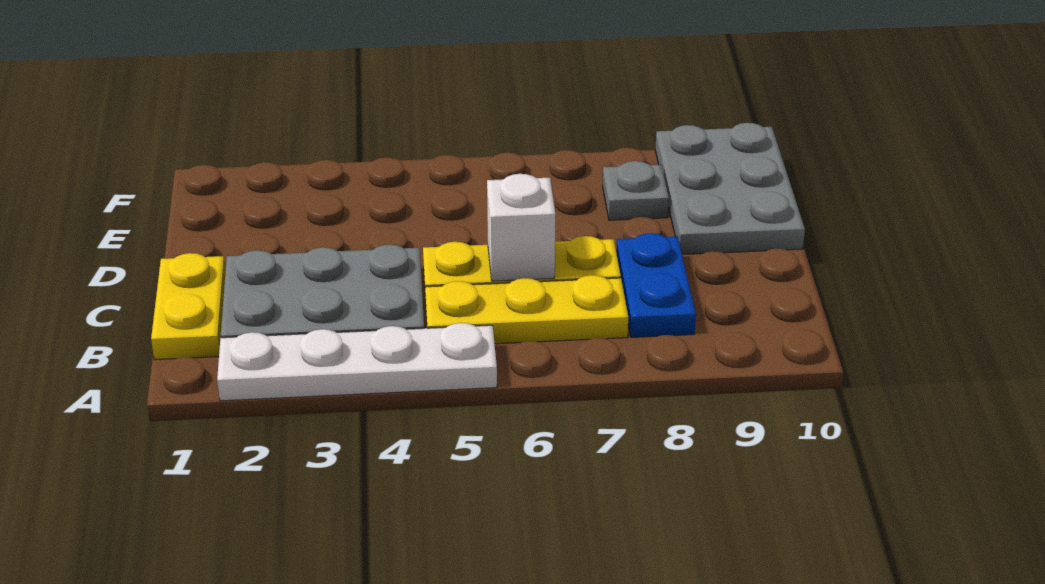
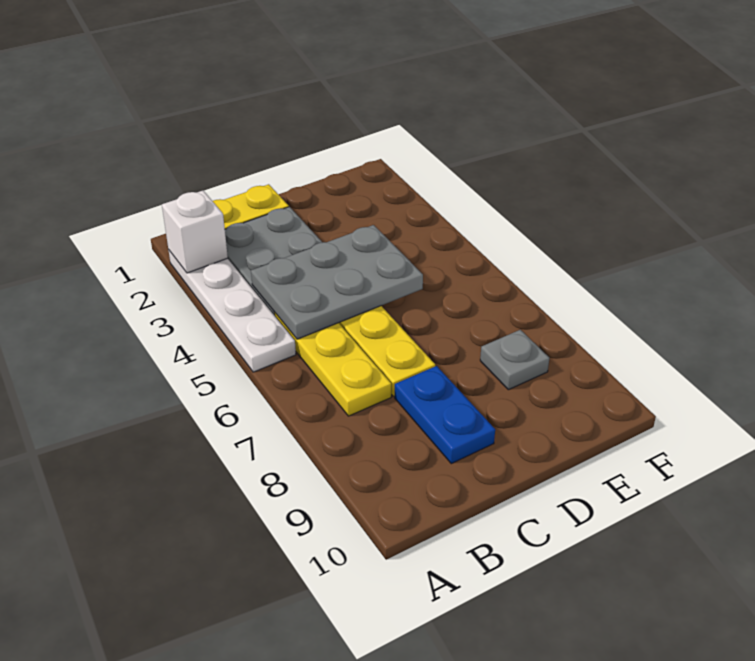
blue plate B8:C8 level 1 -> blue plate C8:C9 level 1
white brick C6 level 2 -> white brick A2 level 2
grey plate D9:F10 level 1 -> grey plate B4:D5 level 2

